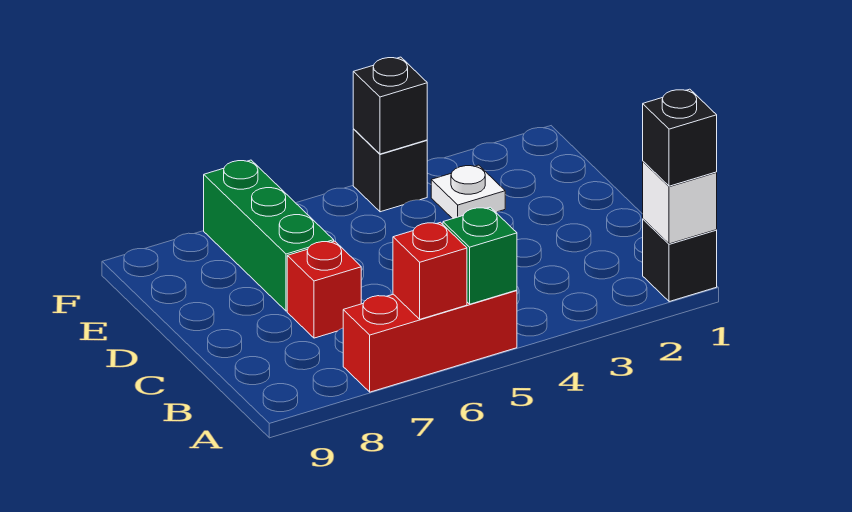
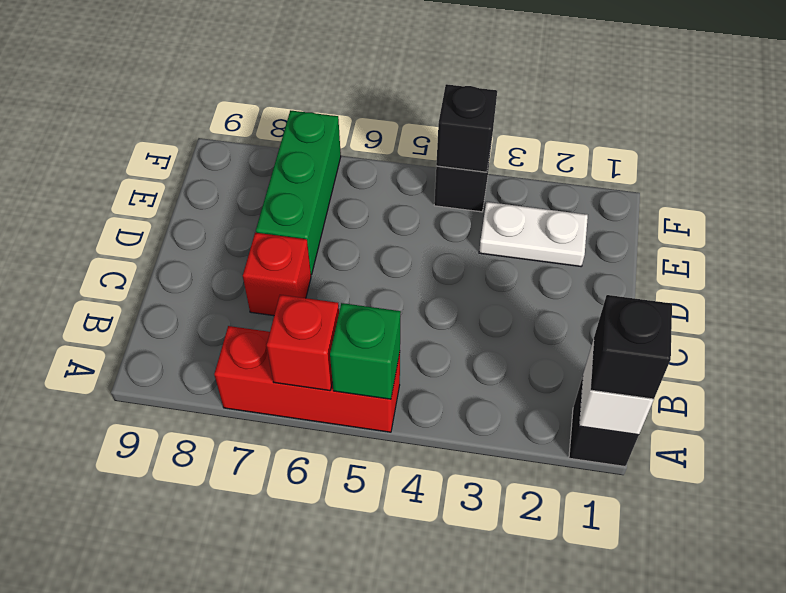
white plate E3 level 1 -> white plate E2:E3 level 1

